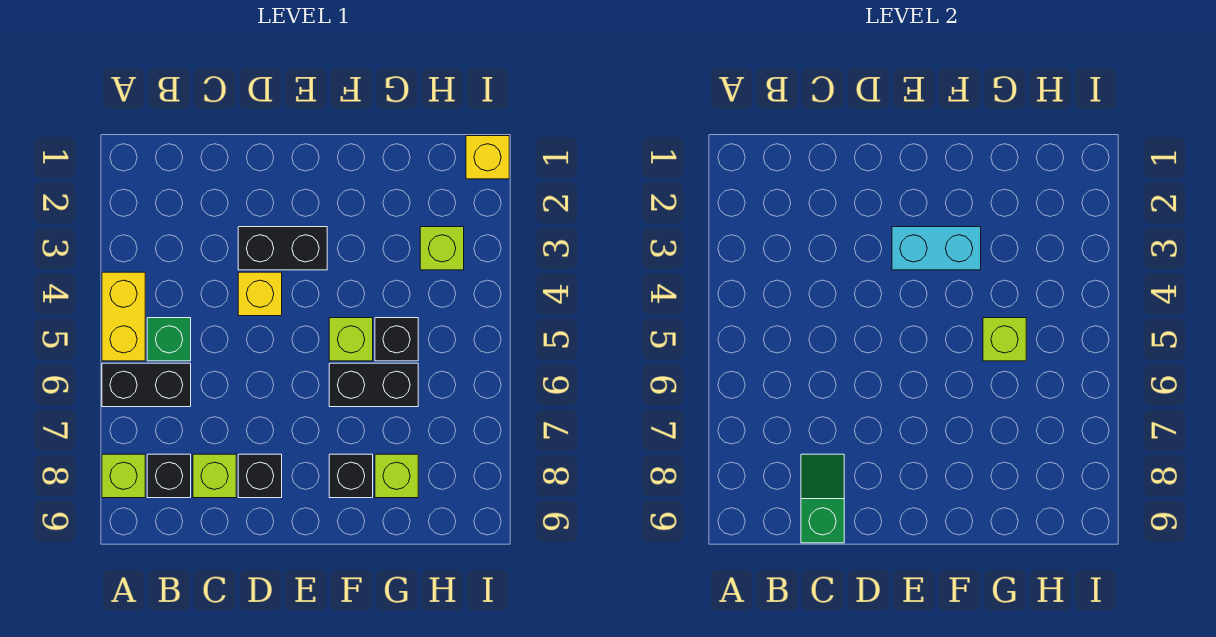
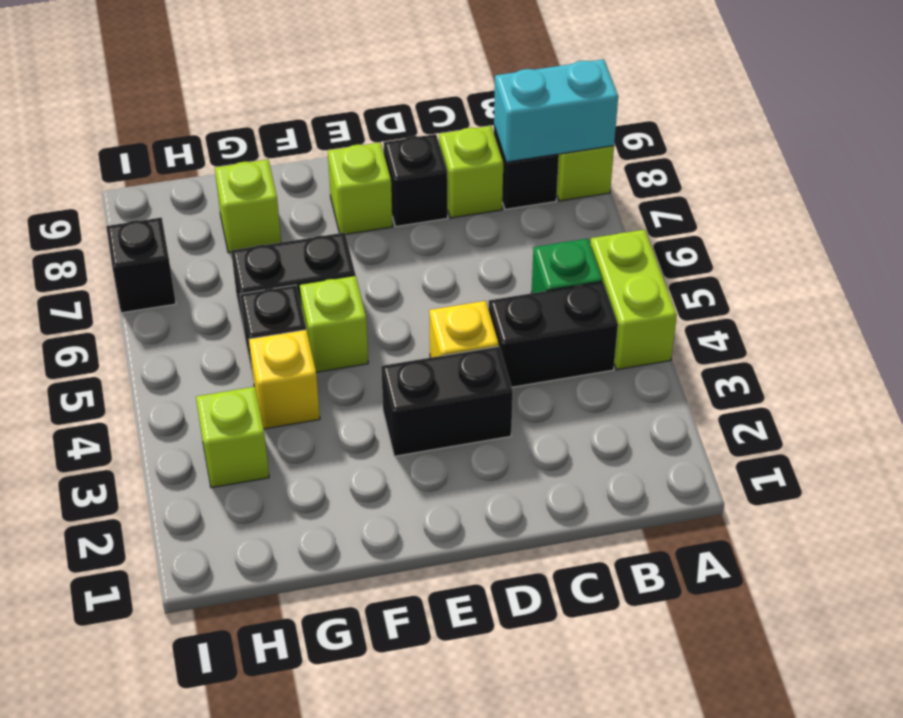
yellow brick A4:A5 level 1 -> lime brick A4:A5 level 1
black brick A6:B6 level 1 -> black brick B4:C4 level 1
green slope C8:C9 level 2 top 9 -> none
cyan brick E3:F3 level 2 -> cyan brick A8:B8 level 2
black brick F8 level 1 -> black brick I7 level 1
lime brick G5 level 2 -> lime brick E8 level 1
yellow brick I1 level 1 -> yellow brick G4 level 1

